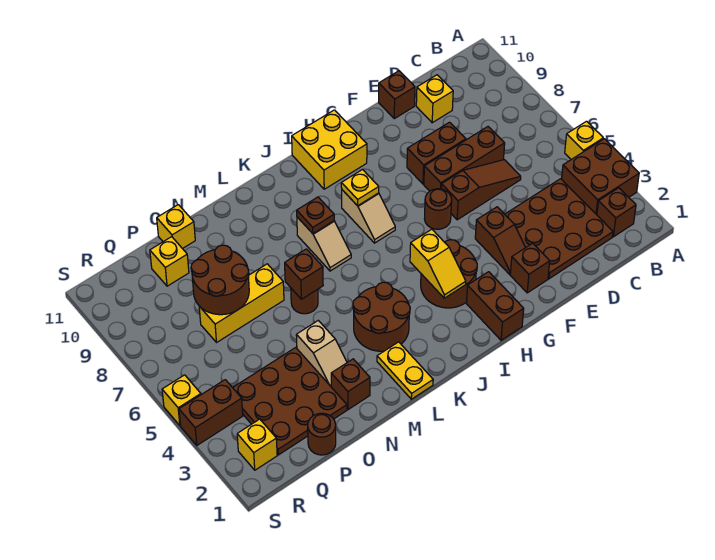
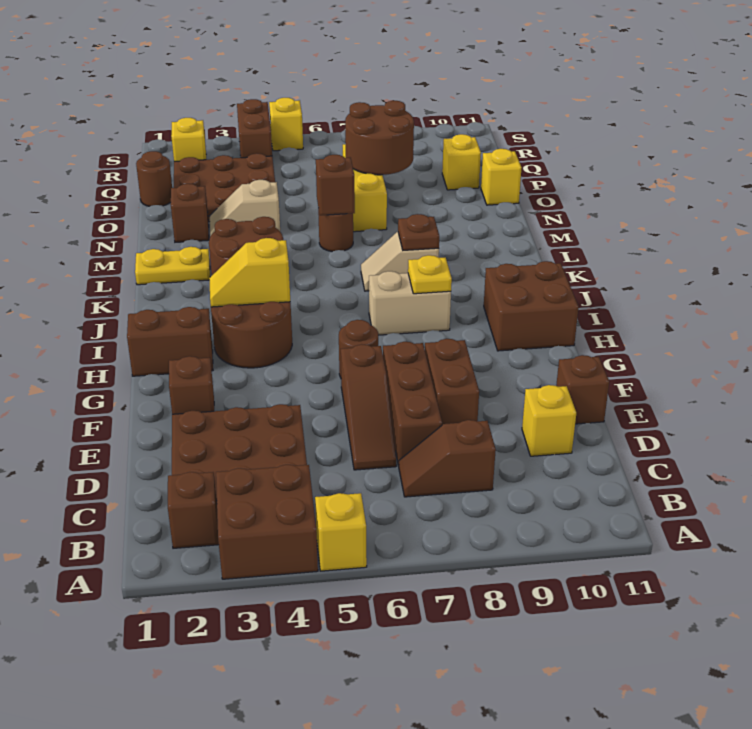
brown slope F3:F4 level 1 top 4 -> brown slope C7:C8 level 1 top 8
yellow brick H10:I11 level 1 -> brown brick H10:I11 level 1
tan slope I7:I8 level 1 top 8 -> tan brick I7:I8 level 1

